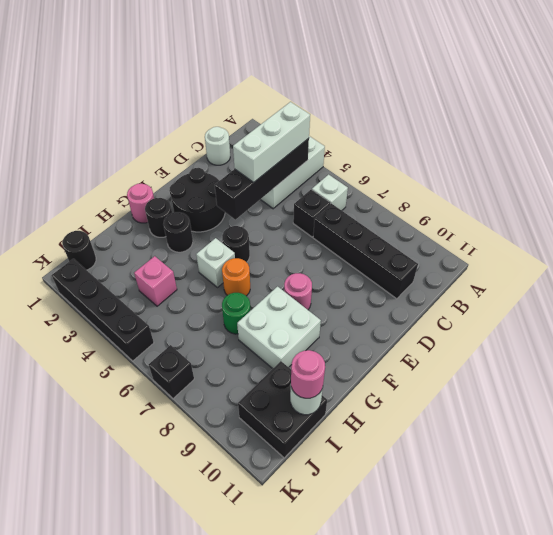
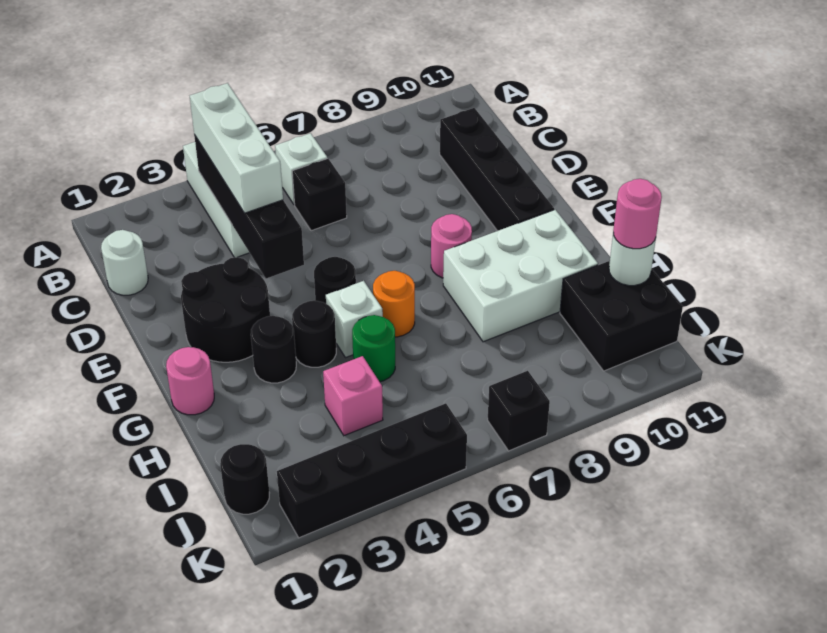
black brick C7:C10 level 1 -> black brick C10:F10 level 1
black round brick G2 level 1 -> black round brick G4 level 1
white brick G8:H9 level 1 -> white brick G8:H10 level 1
green round brick H7 level 1 -> green round brick H5 level 1

